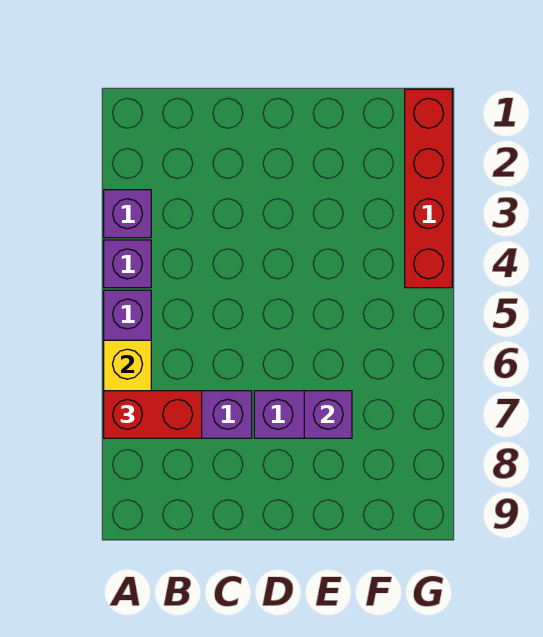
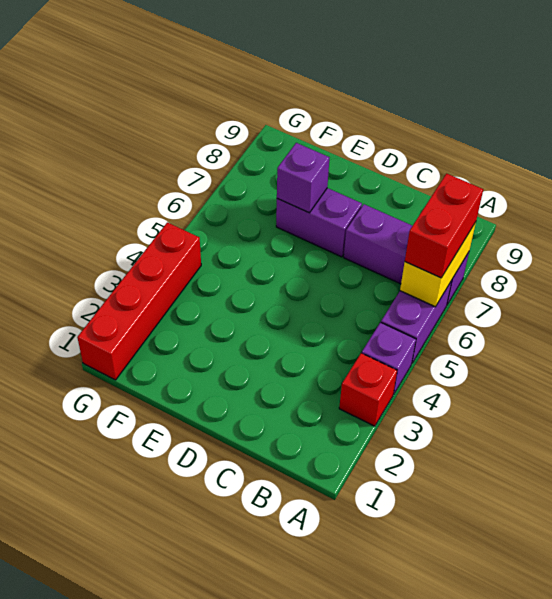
purple brick A3 level 1 -> red brick A3 level 1
red brick A7:B7 level 3 -> red brick A6:A7 level 3

